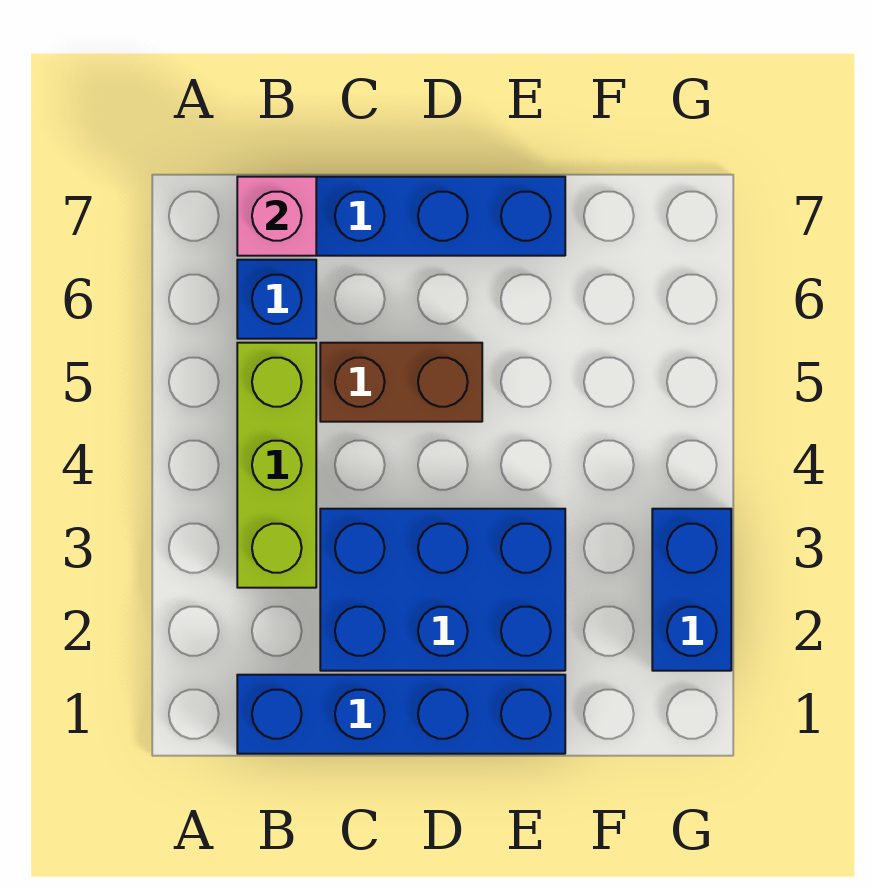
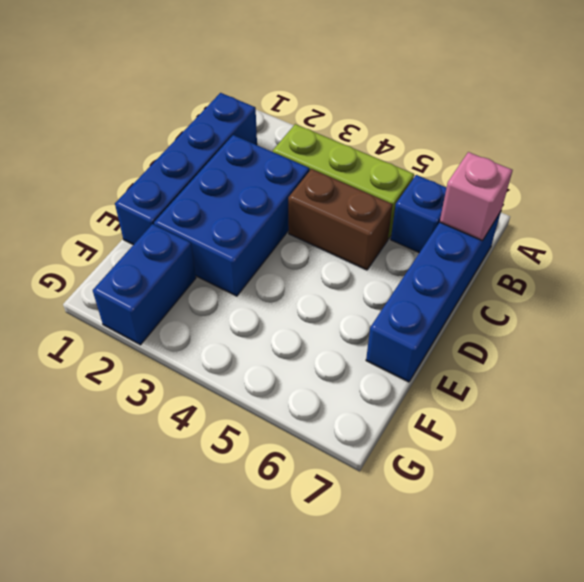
brown brick C5:D5 level 1 -> brown brick C4:C5 level 1
blue brick G2:G3 level 1 -> blue brick F2:G2 level 1

